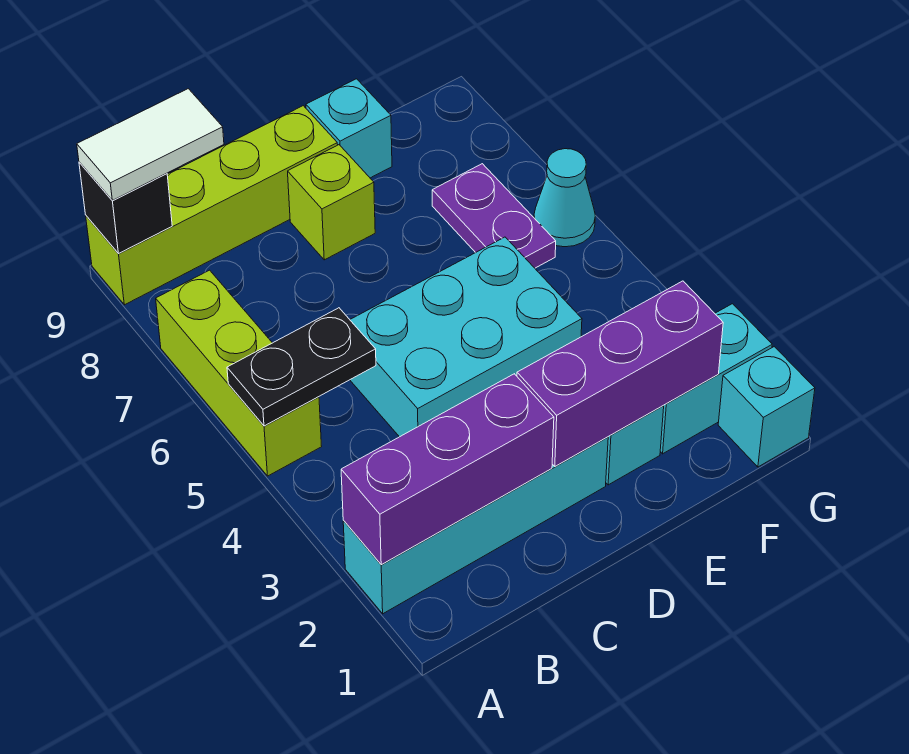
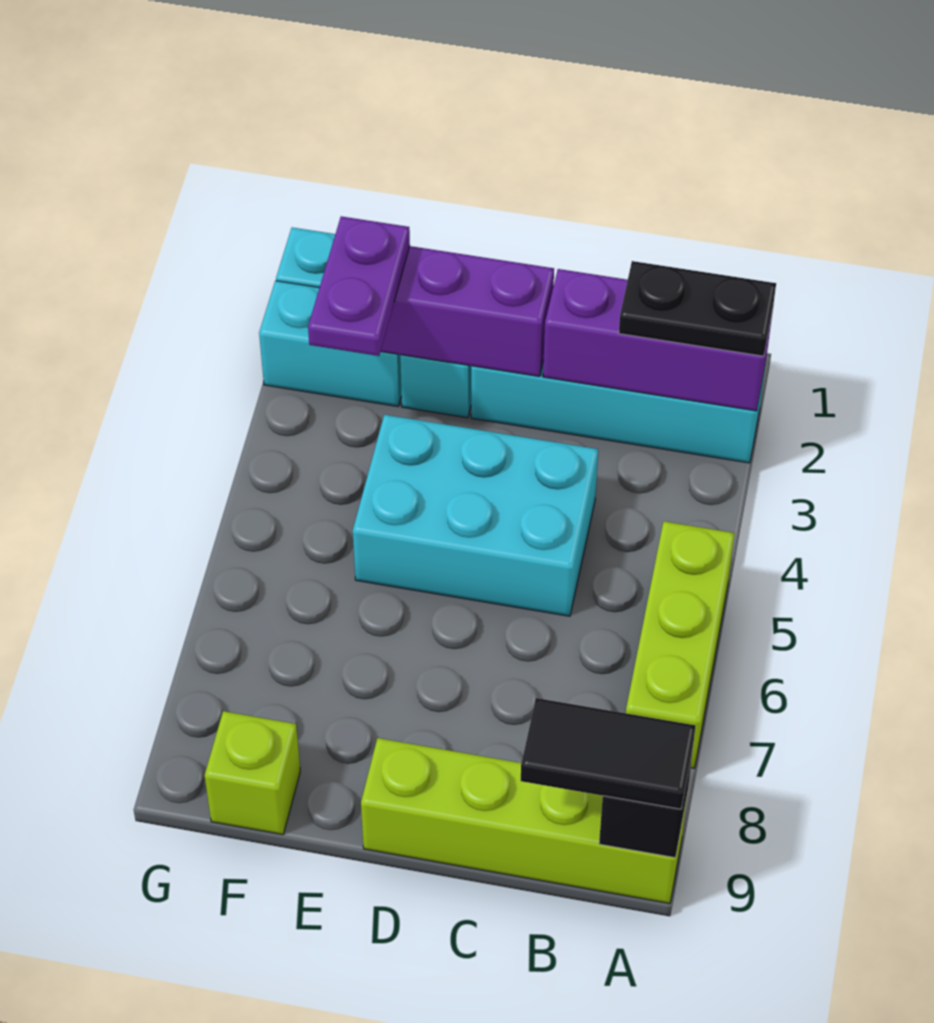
black plate A5:B5 level 2 -> black plate A2:B2 level 3
white tile A9:B9 level 3 -> black tile A9:B9 level 3
lime brick D8 level 1 -> lime brick F9 level 1
cyan brick E9 level 1 -> none
purple plate F6:F7 level 1 -> purple plate F2:F3 level 3
cyan cone G6 level 1 -> none

